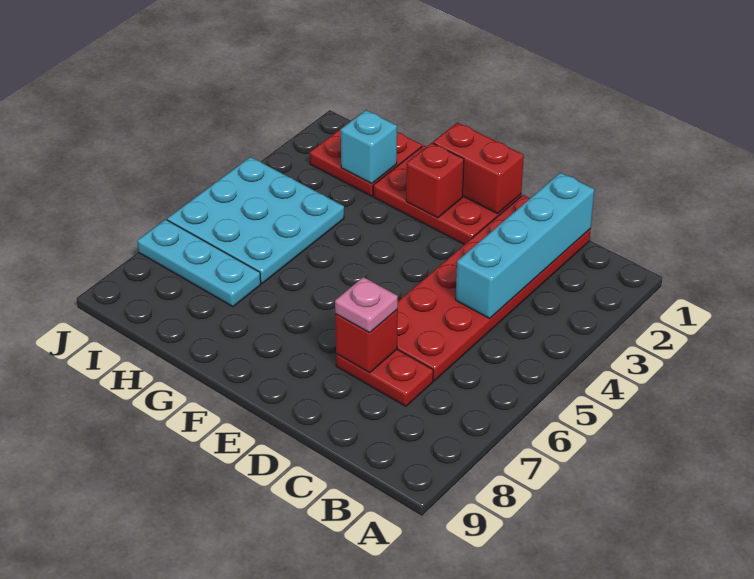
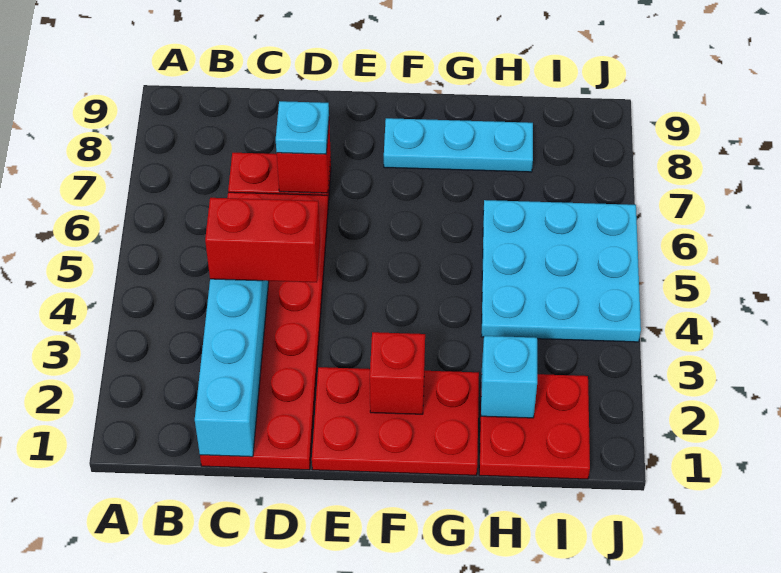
pink plate D7 level 3 -> cyan plate D7 level 3
red brick E1:F1 level 2 -> red brick C4:D4 level 3
cyan plate H7:J7 level 1 -> cyan plate F8:H8 level 1

